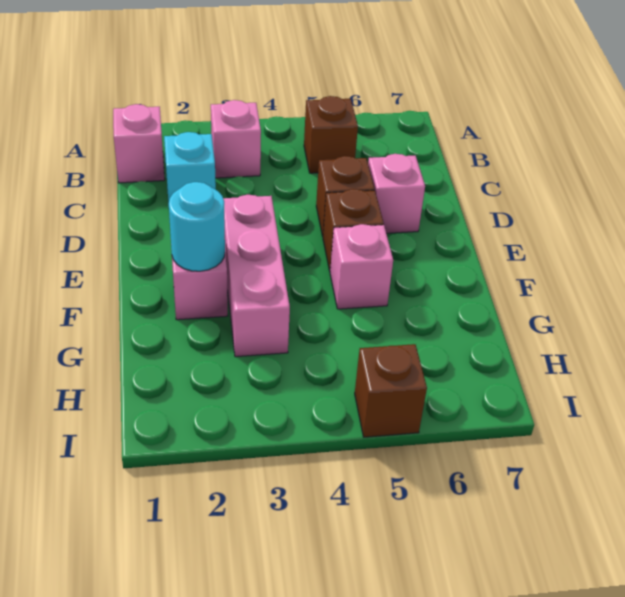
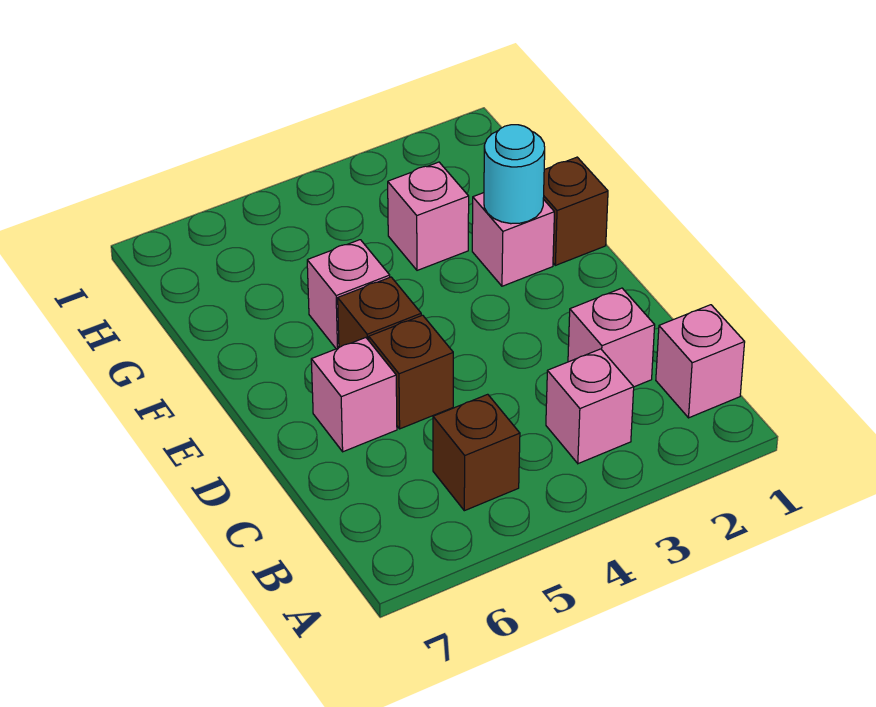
cyan brick C2 level 1 -> pink brick C2 level 1
pink brick E3:G3 level 1 -> pink brick G3 level 1
brown brick I5 level 1 -> brown brick F1 level 1

